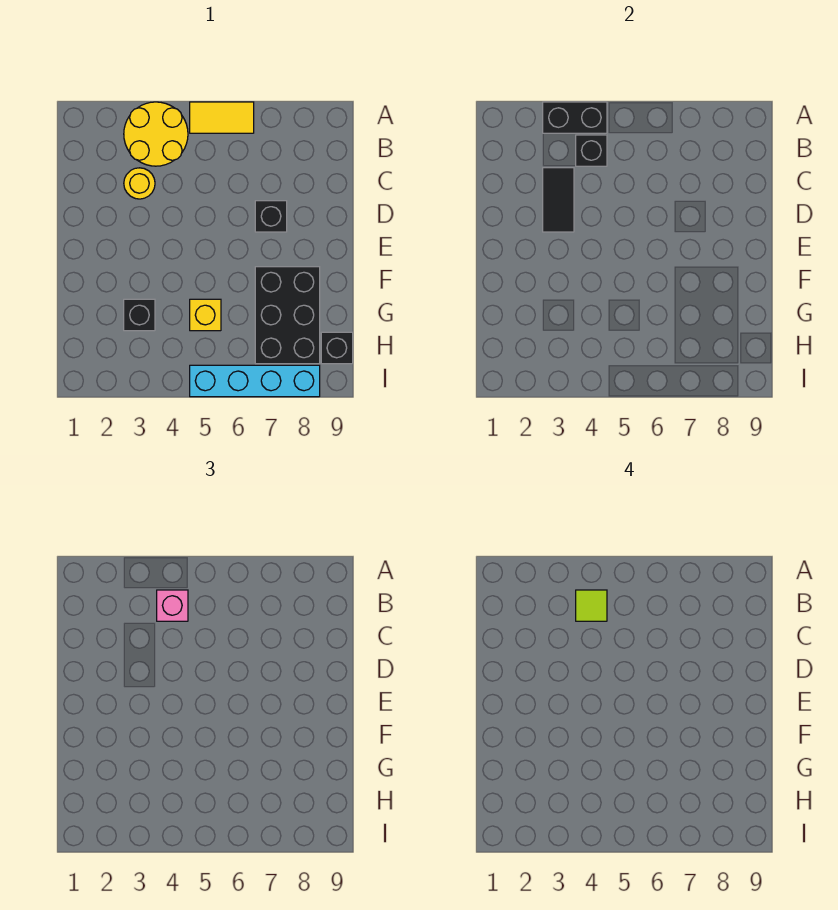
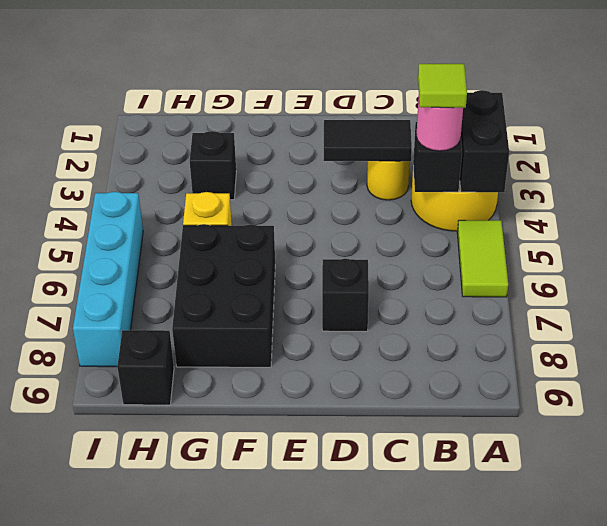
yellow tile A5:A6 level 1 -> lime tile A5:A6 level 1
pink brick B4 level 3 -> pink round brick B4 level 3
black brick F7:H8 level 1 -> black brick F6:G8 level 1

